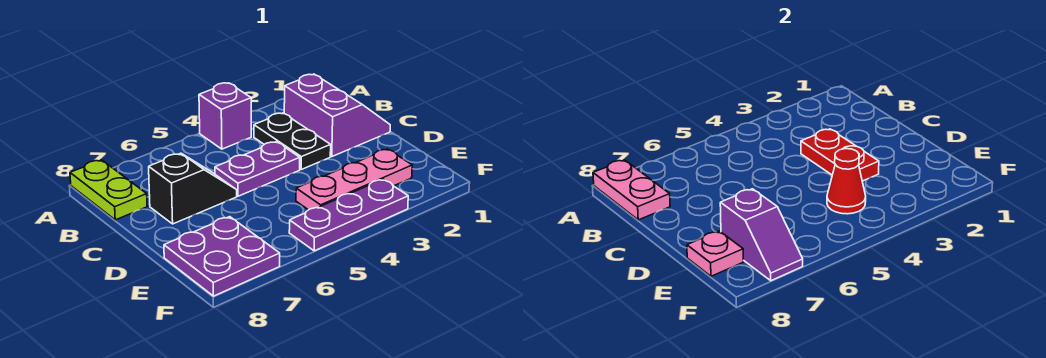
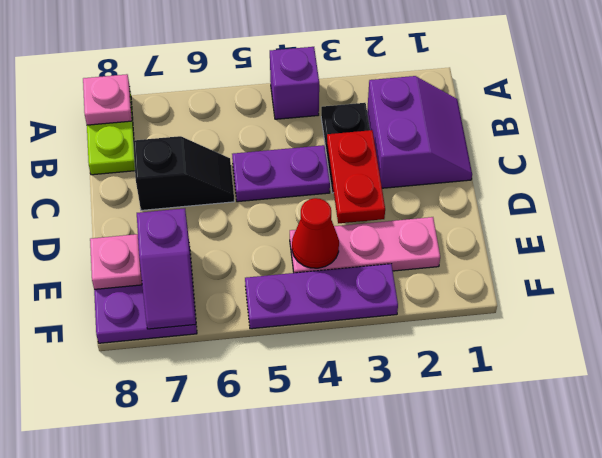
pink plate A8:B8 level 2 -> pink plate A8 level 2

